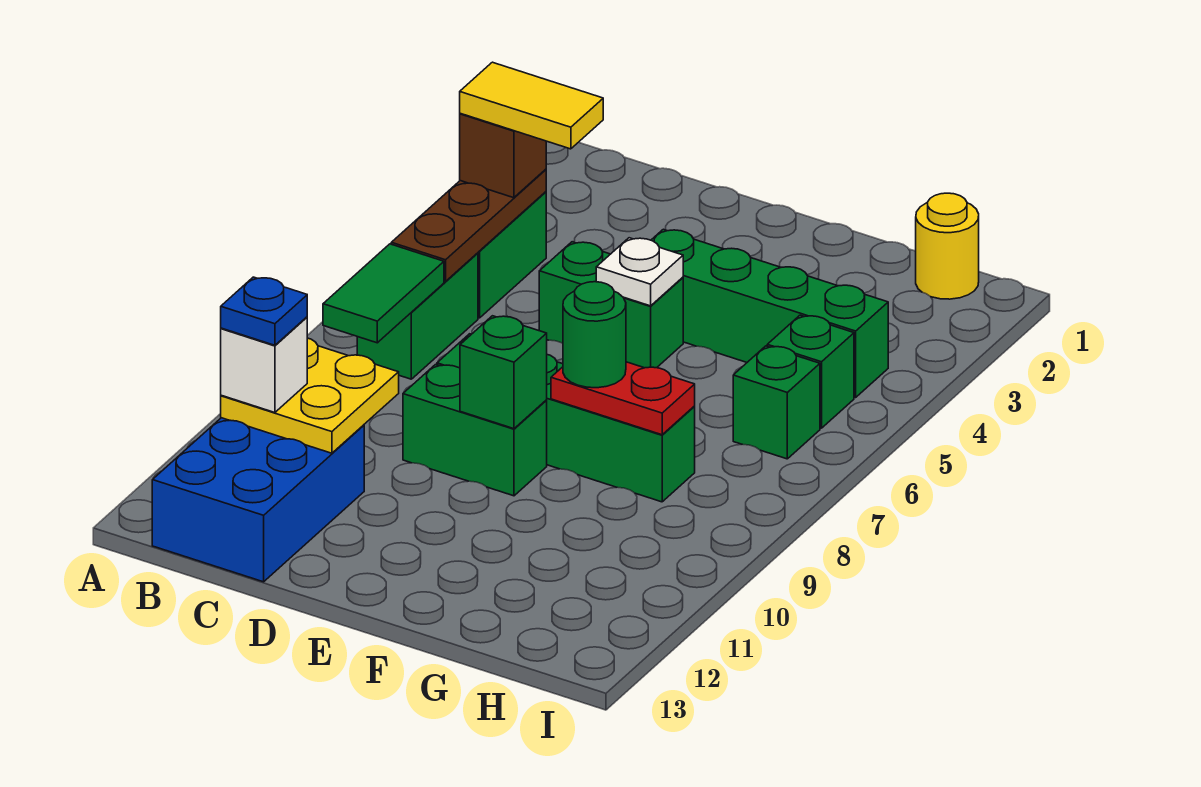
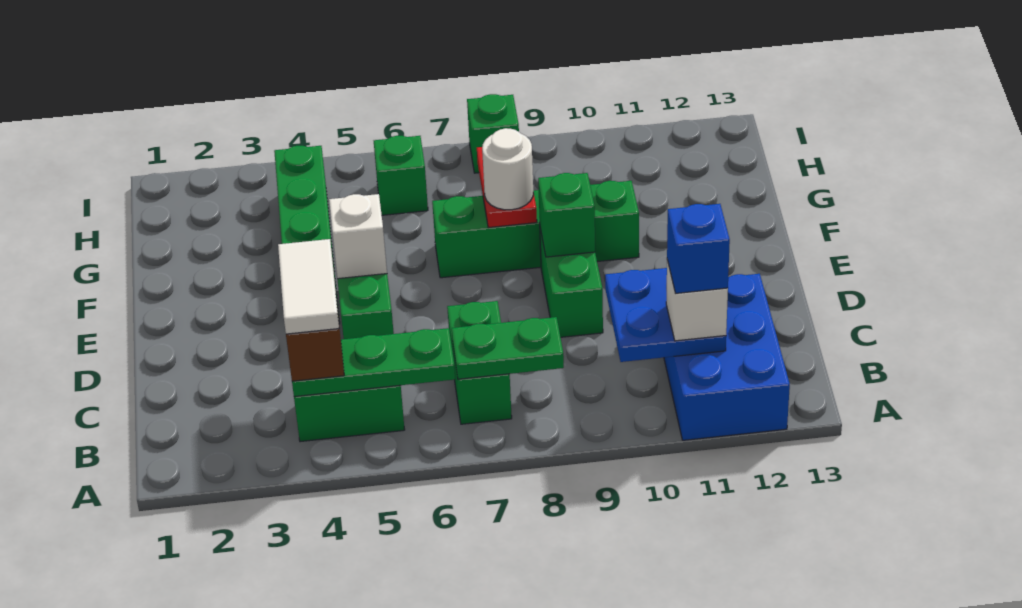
brown plate B4:B6 level 2 -> green plate B4:B6 level 2
yellow tile B4:C4 level 4 -> white tile B4:C4 level 4
green brick B6:B7 level 1 -> green brick B7:C7 level 1
green tile B7:B8 level 2 -> green plate B7:B8 level 2
yellow plate B10:C11 level 2 -> blue plate B10:C11 level 2
blue brick B11:C13 level 1 -> blue brick A11:C12 level 1
blue plate B11 level 4 -> blue brick B11 level 4
green brick D8:G8 level 1 -> green brick F7:F10 level 1
white plate E5 level 2 -> white brick E5 level 2
green round brick F8 level 3 -> white round brick F8 level 3
yellow round brick H1 level 1 -> none
green brick H5 level 1 -> green brick I8 level 1

